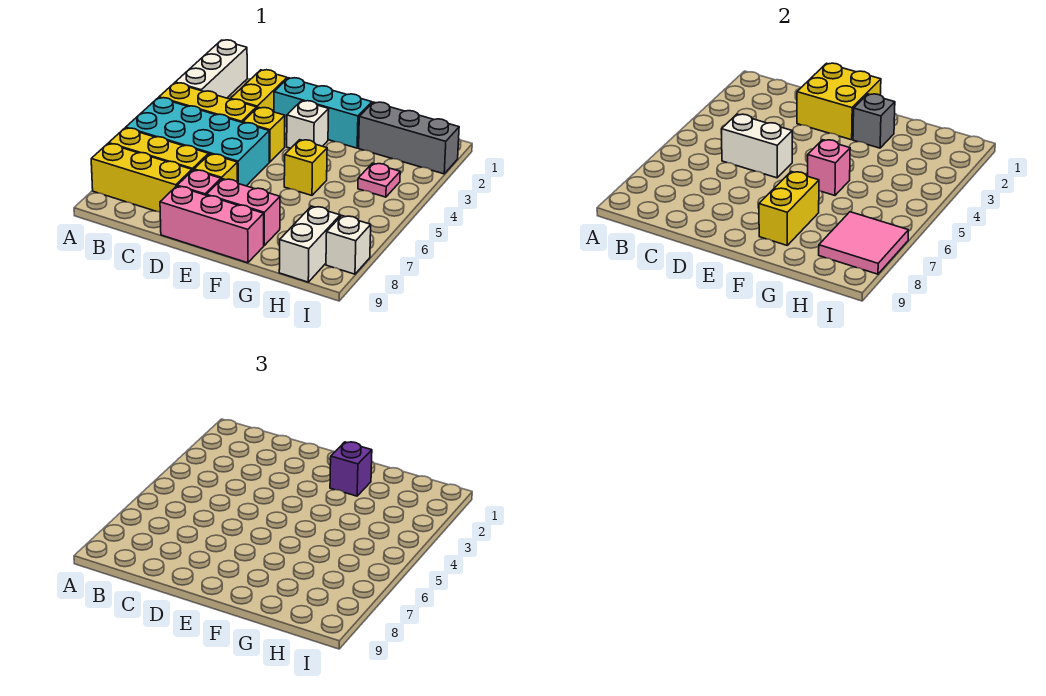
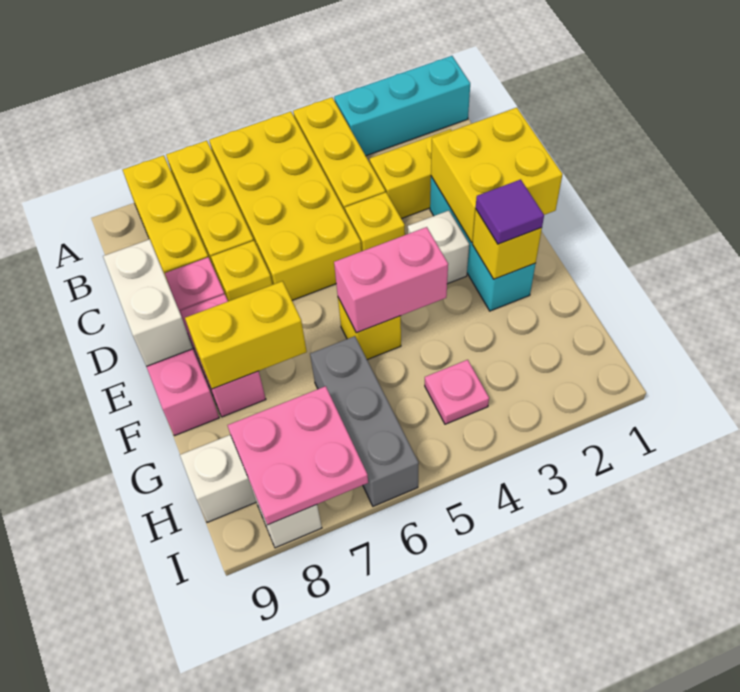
white brick A1:A3 level 1 -> cyan brick A1:A3 level 1
cyan brick A5:D6 level 1 -> yellow brick A5:D6 level 1
white brick C5:D5 level 2 -> white brick D9:E9 level 2
grey brick F2 level 2 -> yellow brick F2 level 2
purple brick F2 level 3 -> purple tile F2 level 3
pink brick F5 level 2 -> pink brick F4:F5 level 2
grey brick G2:I2 level 1 -> grey brick G6:I6 level 1
pink tile H7:I8 level 2 -> pink plate H7:I8 level 2

